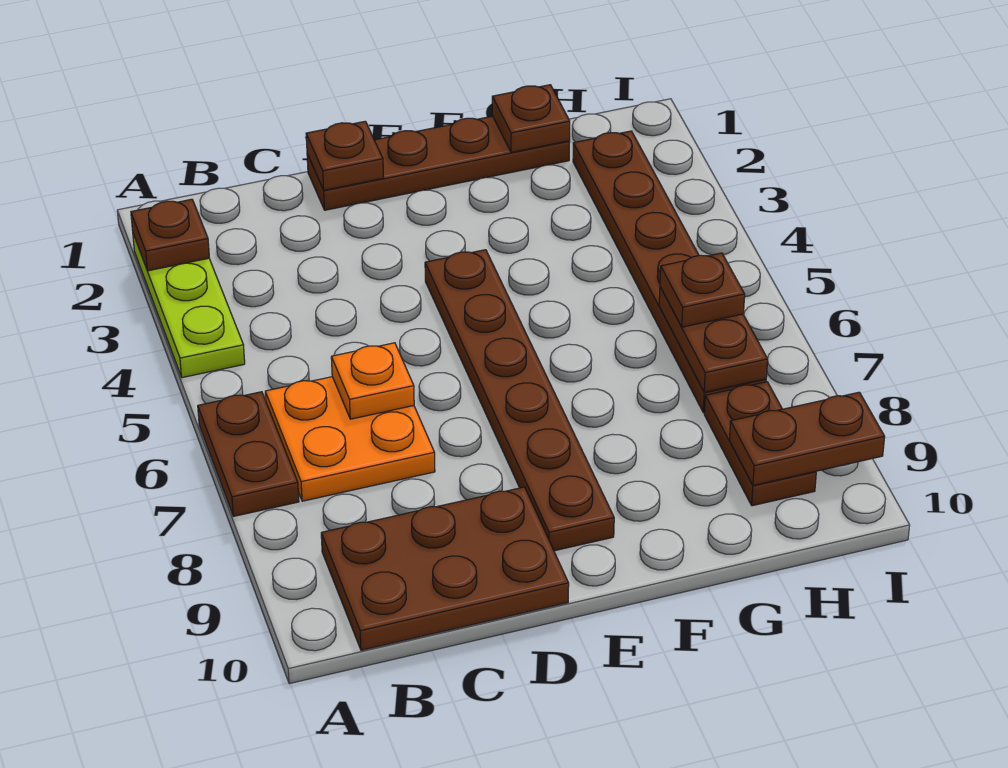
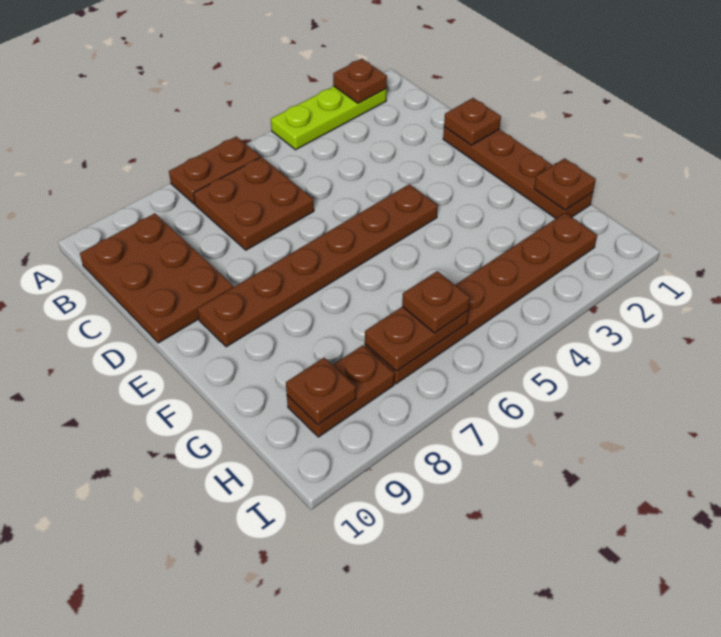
orange plate B6:C7 level 1 -> brown plate B6:C7 level 1
orange plate C6 level 2 -> none
brown plate H9:I9 level 2 -> brown plate H9 level 2

